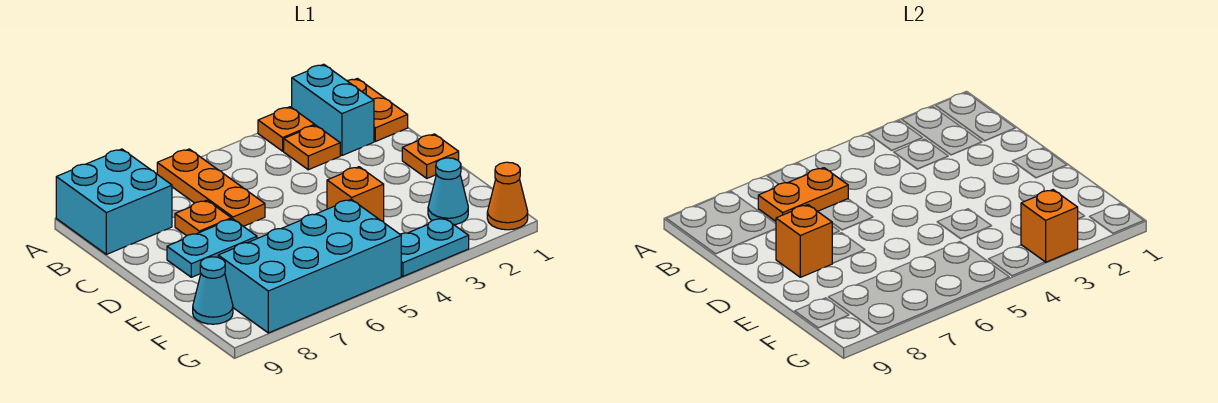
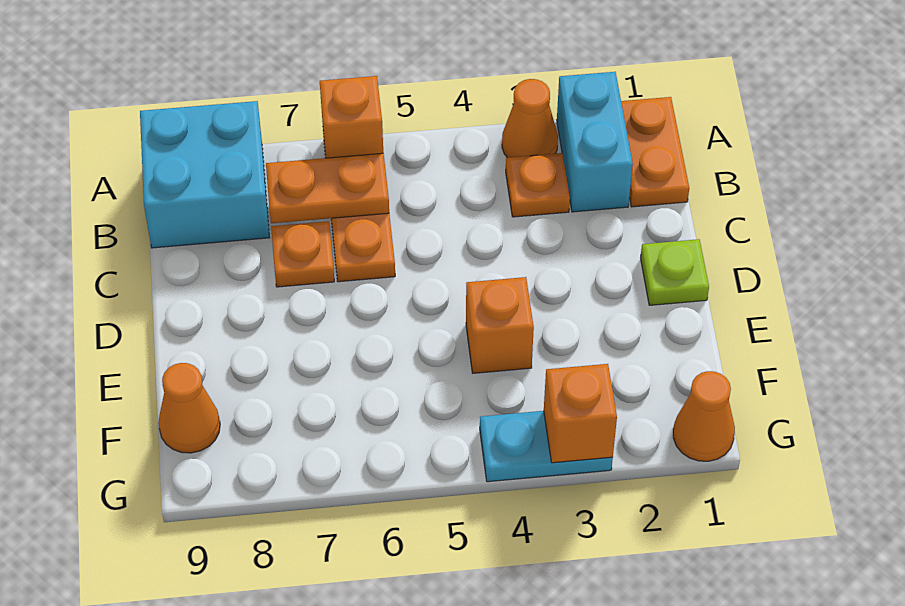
orange plate A3 level 1 -> orange cone A3 level 1
orange plate D1 level 1 -> lime plate D1 level 1
cyan plate D7:D8 level 1 -> none
orange brick D8 level 2 -> orange brick A6 level 2
cyan cone F2 level 1 -> none
cyan brick F5:G8 level 1 -> none
cyan cone F9 level 1 -> orange cone F9 level 1

